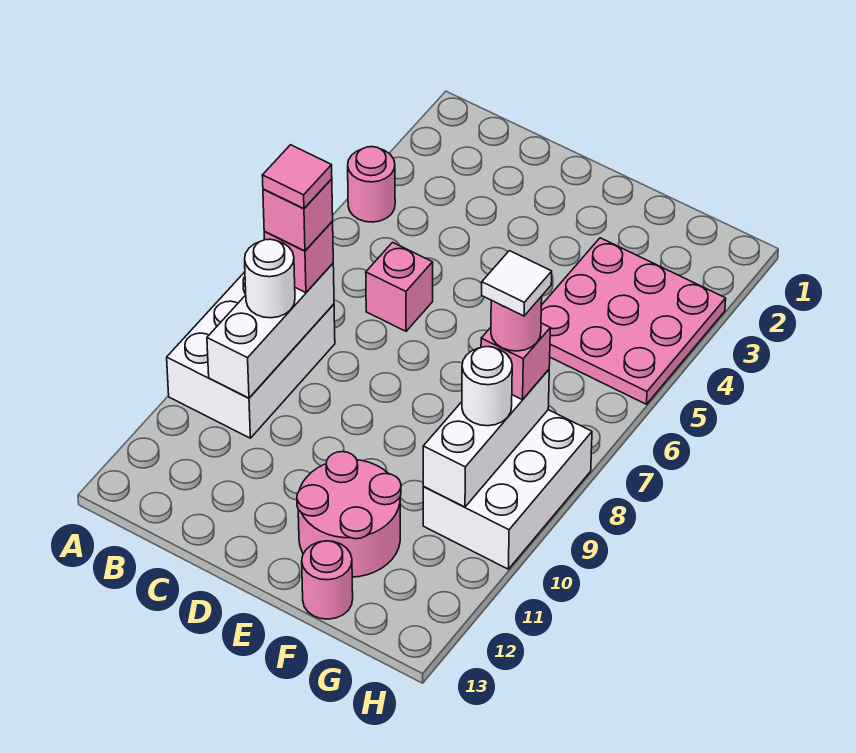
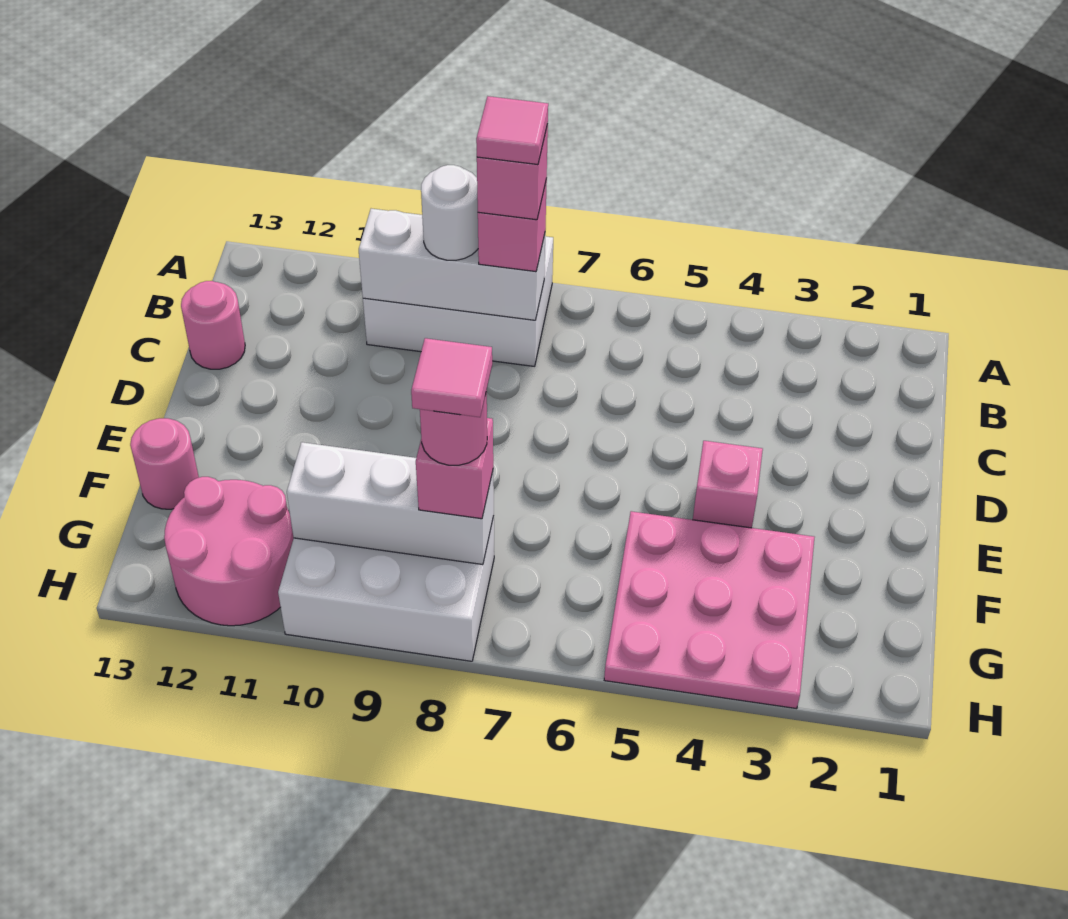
pink round brick A4 level 1 -> pink round brick C13 level 1
pink brick C6 level 1 -> pink brick E4 level 1
pink round brick E11:F12 level 1 -> pink round brick G11:H12 level 1
white tile G8 level 5 -> pink tile G8 level 5
white round brick G9 level 3 -> none

